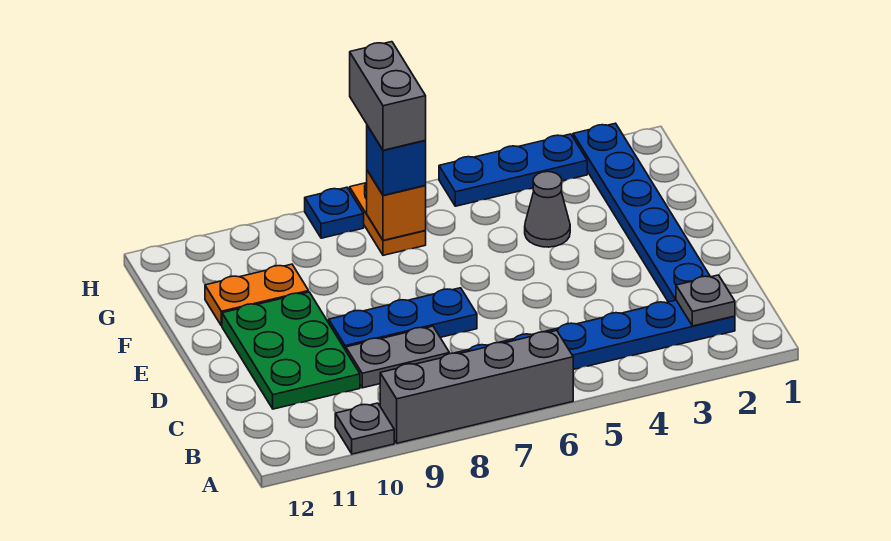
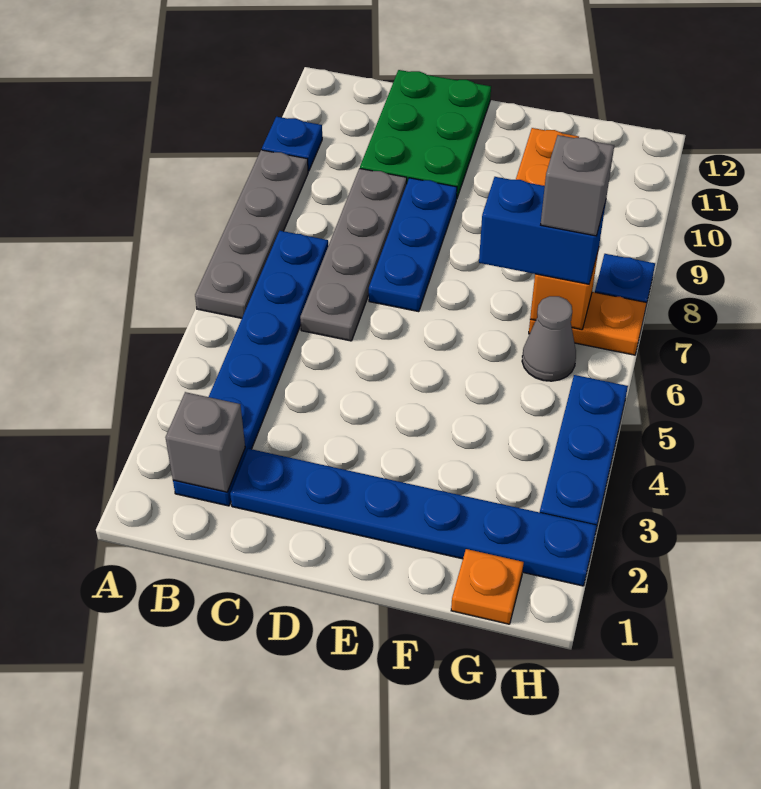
grey brick A6:A9 level 1 -> grey plate A6:A9 level 1
grey plate A10 level 1 -> blue plate A10 level 1
grey plate B2 level 2 -> grey brick B2 level 2
grey plate C8:C9 level 1 -> grey plate C6:C9 level 1
green plate C10:E11 level 1 -> green plate C10:D12 level 1
grey cone F4 level 1 -> grey cone G6 level 1
none -> orange plate G1 level 1
blue brick G7 level 3 -> blue brick F7:G7 level 3
grey brick G7:H7 level 4 -> grey brick G7 level 4

